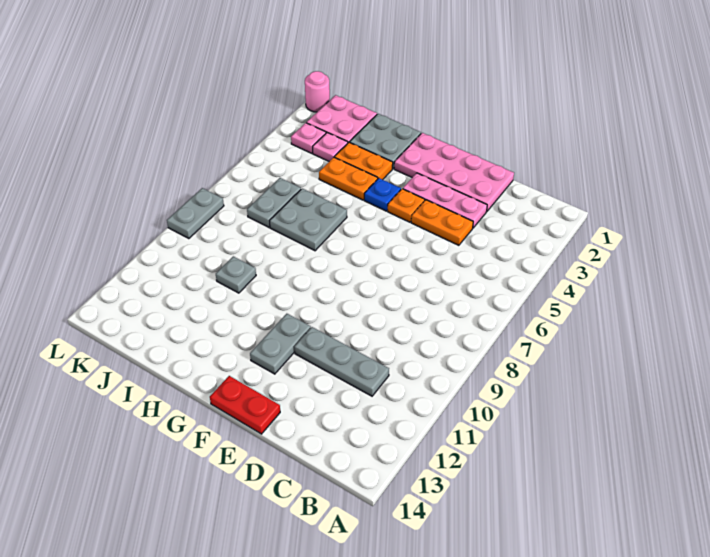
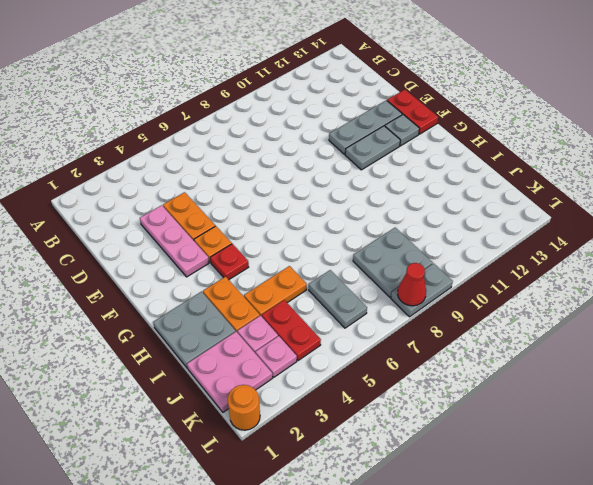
grey plate C11:E11 level 1 -> grey plate E11:E13 level 1
pink plate D1:G2 level 1 -> none
blue plate G4 level 1 -> red plate G4 level 1
orange plate H4:I4 level 1 -> orange plate I4:I5 level 1
grey plate H6:I7 level 1 -> grey plate J8:K9 level 1
grey plate I10 level 1 -> grey plate F13 level 1
none -> red plate J4:K4 level 1
grey plate J6:J7 level 1 -> grey plate J6:K6 level 1
pink round brick L1 level 1 -> orange round brick L1 level 1
none -> red cone L8 level 2

